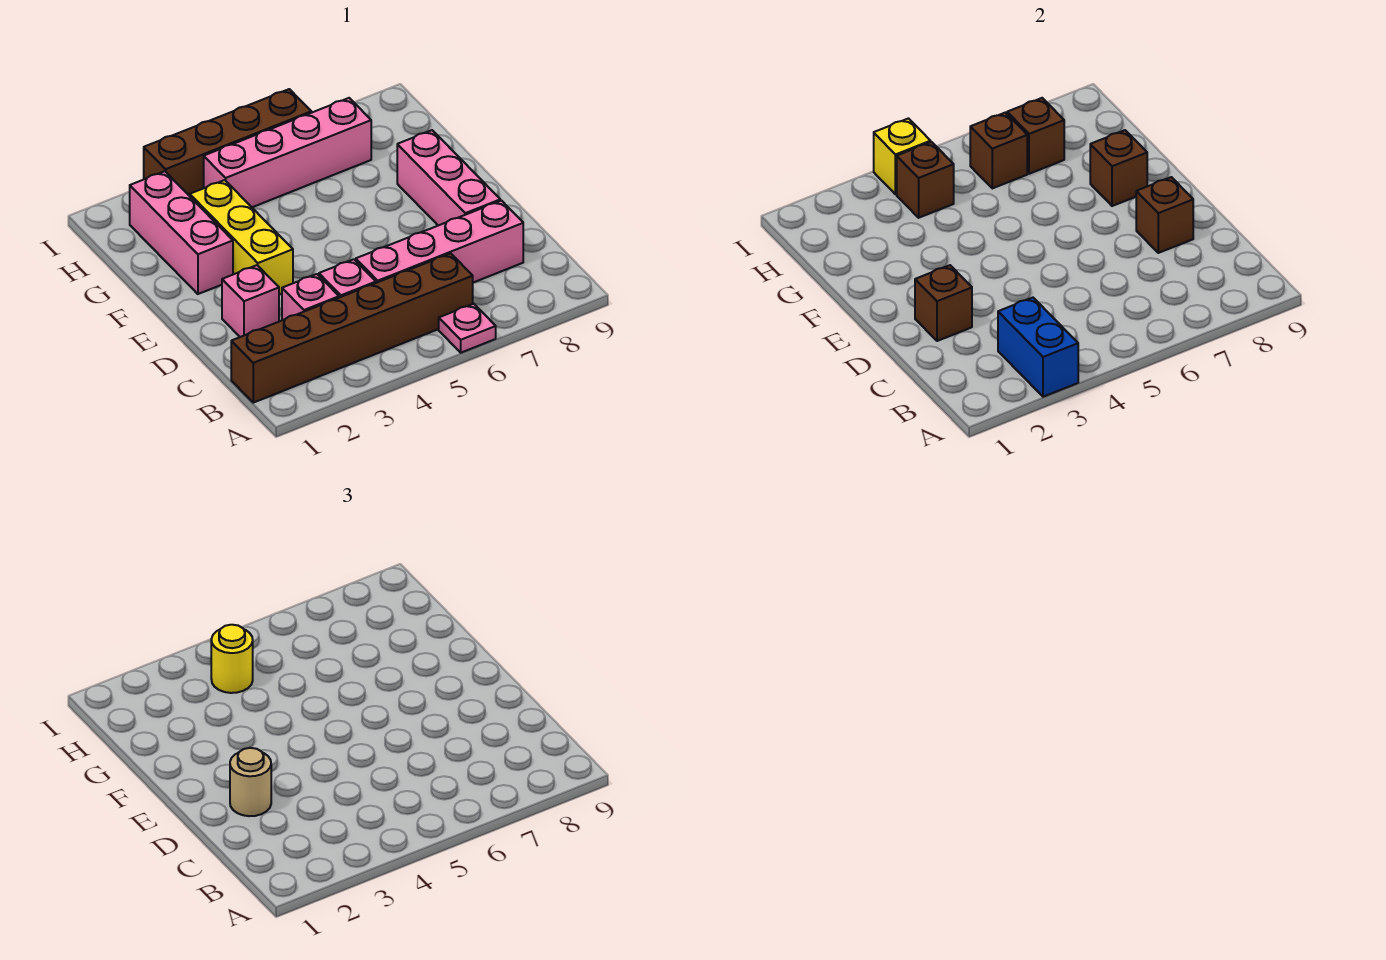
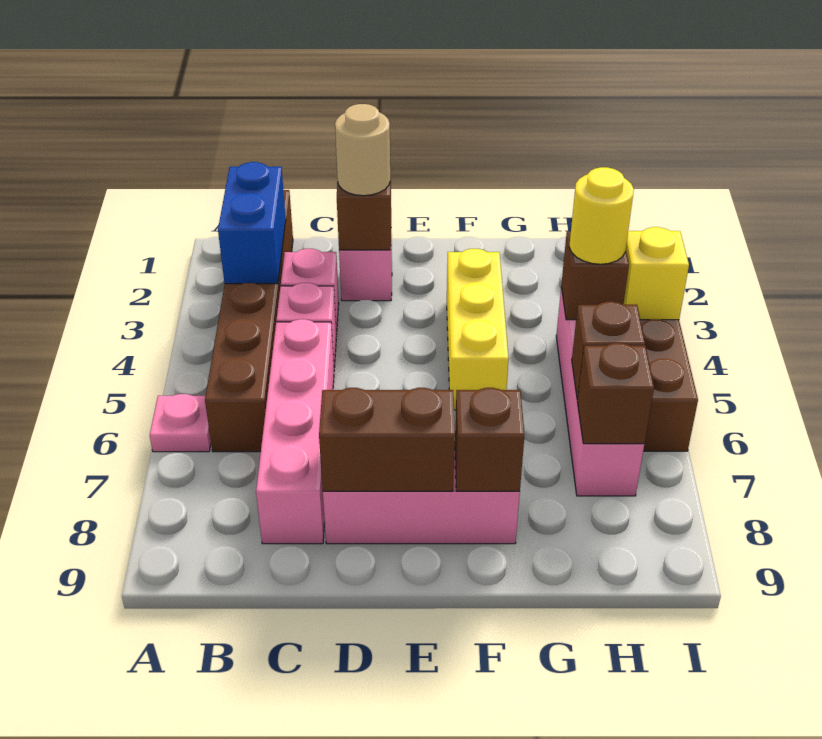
blue brick A3:B3 level 2 -> blue brick B2:B3 level 2
brown brick D8 level 2 -> brown brick D8:E8 level 2
yellow brick E3:G3 level 1 -> yellow brick F3:F5 level 1
pink brick F2:H2 level 1 -> none

